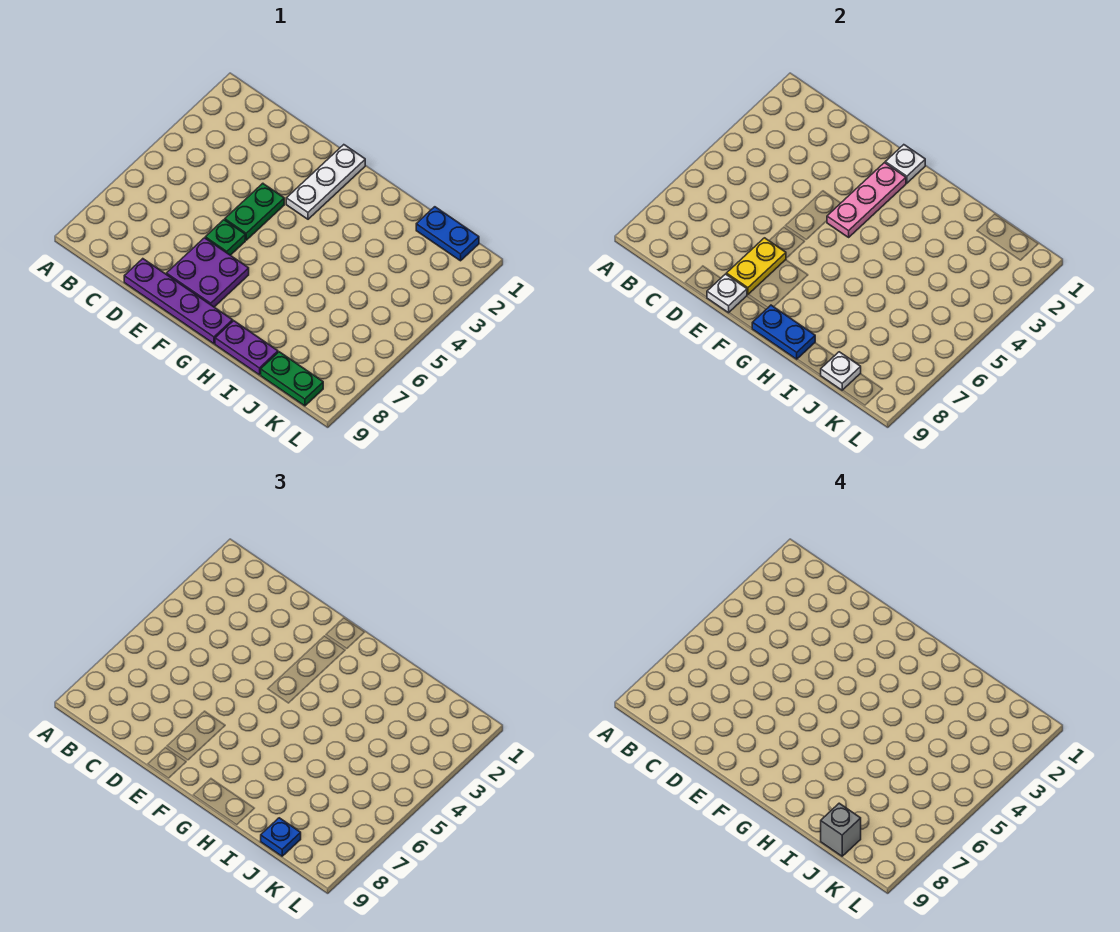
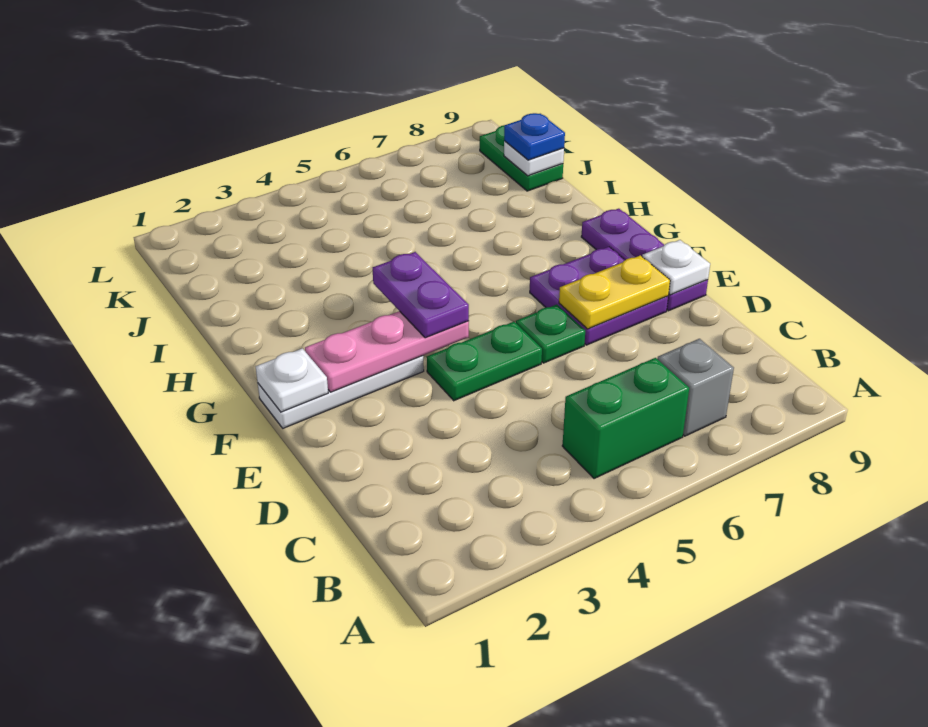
none -> green brick B5:B6 level 1
purple plate D9:G9 level 1 -> purple plate E9:G9 level 1
blue plate G9:H9 level 2 -> none
purple plate H9:I9 level 1 -> purple plate F4:G4 level 3
blue plate J1:K1 level 1 -> none
grey brick J9 level 4 -> grey brick B7 level 1

